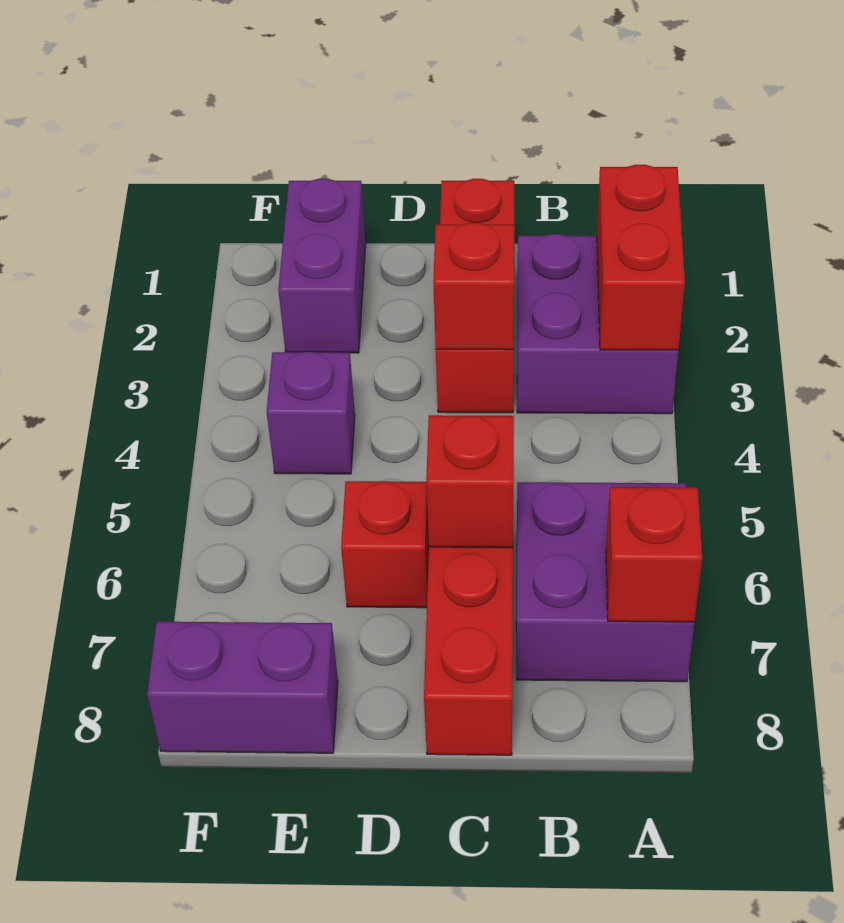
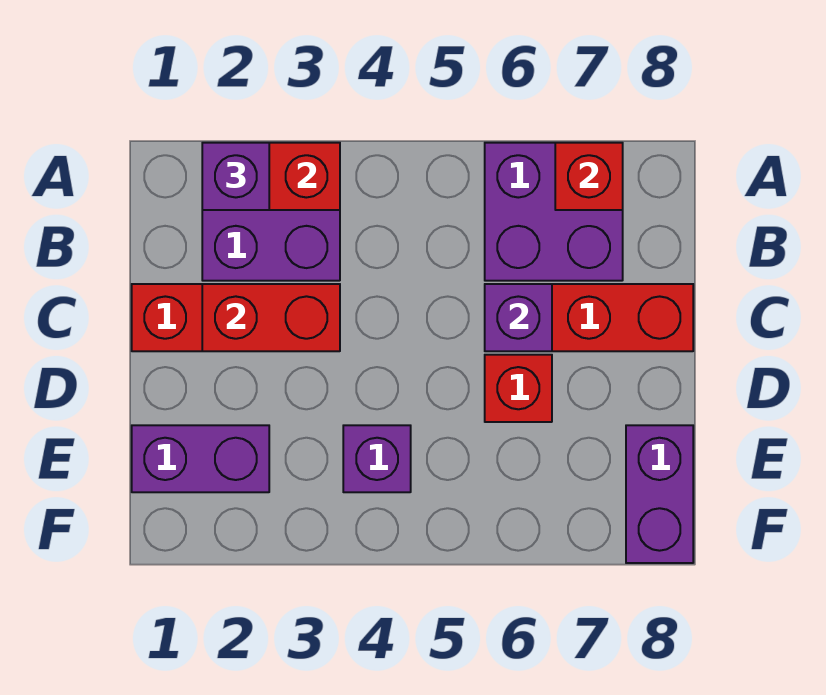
none -> purple brick A2 level 3
red brick C3 level 2 -> red brick C2:C3 level 2
red brick C6 level 2 -> purple brick C6 level 2

